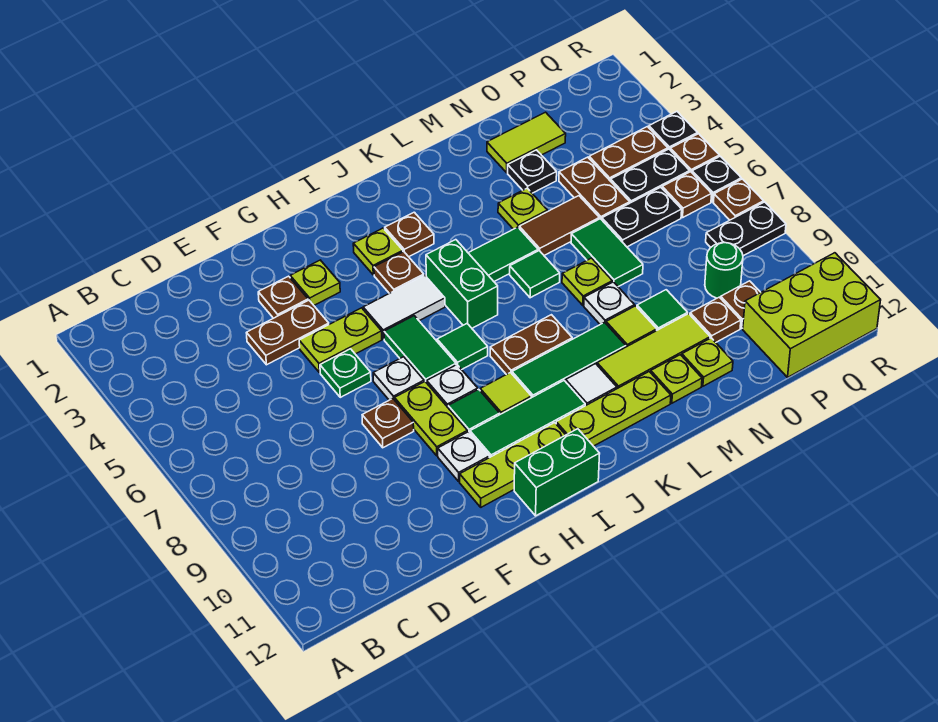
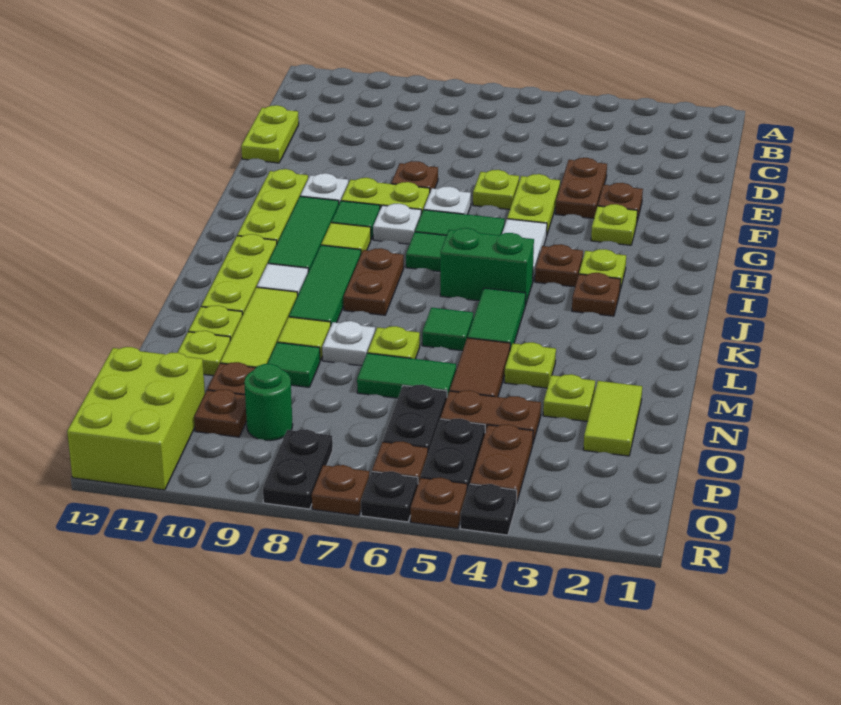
none -> lime plate D12:E12 level 1
green plate F6 level 1 -> lime plate F6 level 1
green brick H12:I12 level 1 -> none
black plate N3 level 1 -> lime plate N3 level 1

